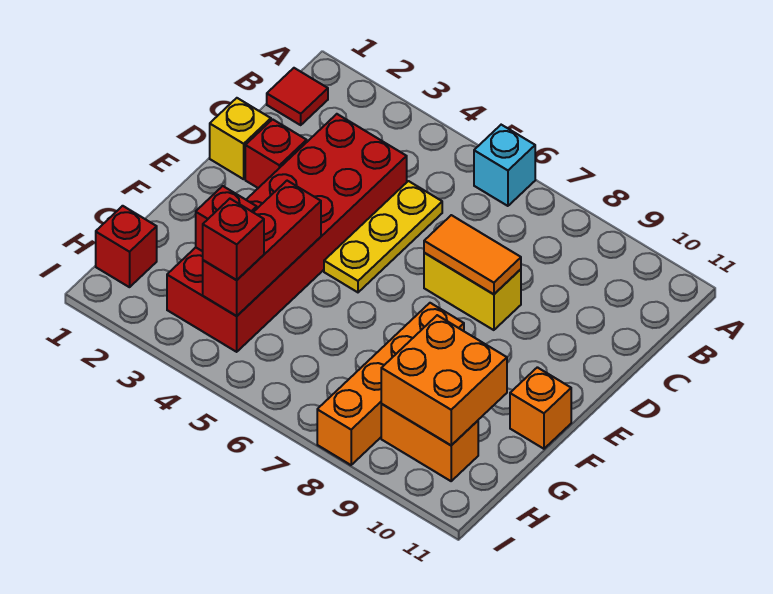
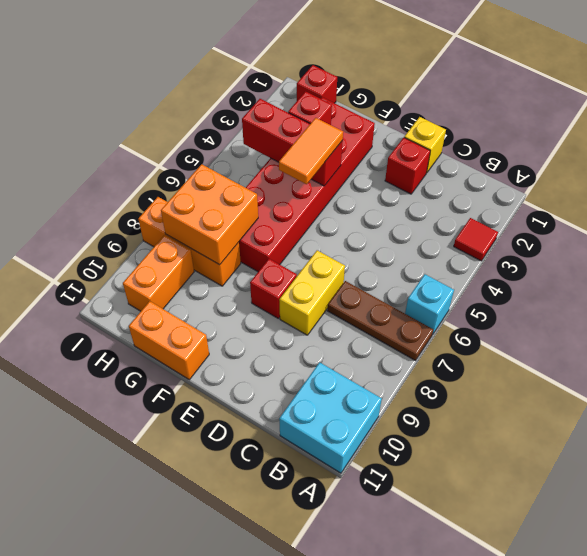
none -> brown plate A7:C7 level 1
none -> cyan brick A10:B11 level 1
red tile B1 level 1 -> red tile A3 level 1
red brick C3:H4 level 1 -> red brick F2:G7 level 1
yellow plate C5:E5 level 1 -> none
orange tile D7:D8 level 2 -> orange tile F4:F5 level 3
orange brick F8:I8 level 1 -> orange brick G8:I8 level 1
orange brick F11 level 1 -> orange brick F11:G11 level 1
orange brick G9:H10 level 2 -> orange brick G7:H8 level 2
red brick H4 level 3 -> red brick E8 level 1

